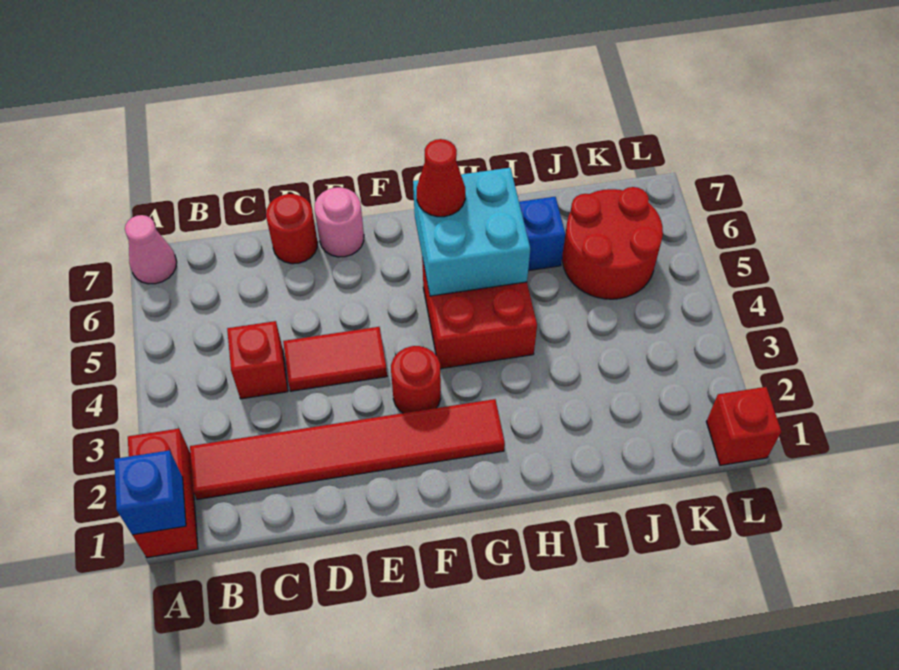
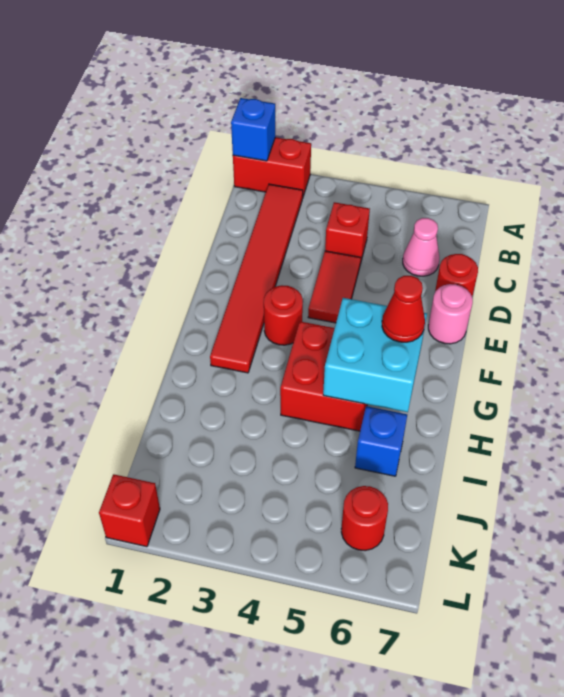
pink cone A7 level 1 -> pink cone C6 level 1
red round brick J5:K6 level 1 -> red round brick K6 level 1

